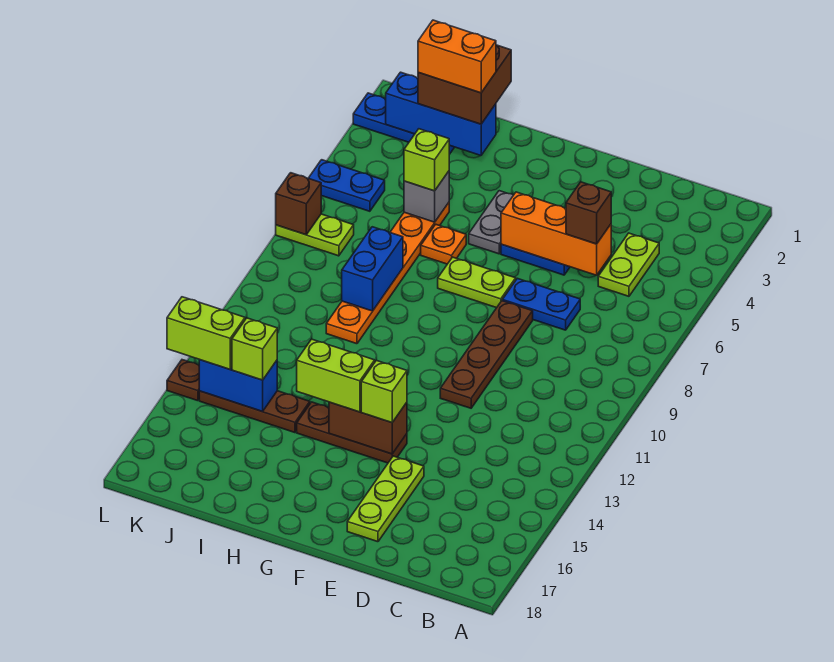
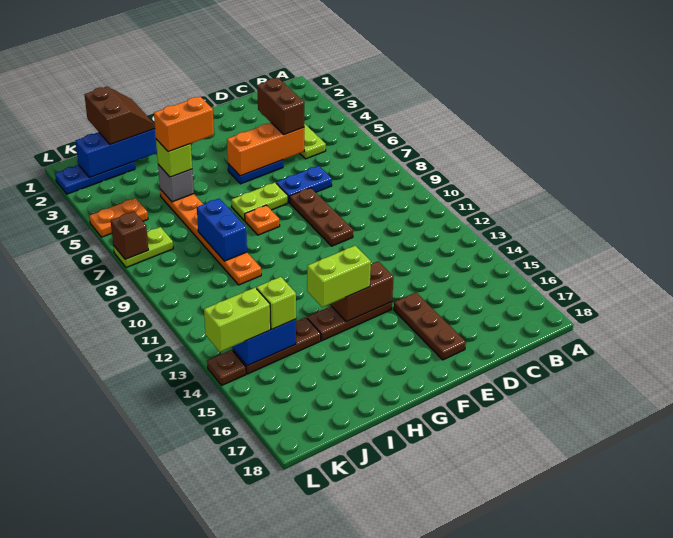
brown brick D5 level 3 -> brown brick D4:D5 level 3
brown plate E8:E11 level 1 -> brown plate E8:E10 level 1
lime plate E15:E17 level 1 -> brown plate E15:E17 level 1
lime brick F14 level 3 -> none
grey plate G4:G5 level 1 -> none
orange plate H6 level 1 -> orange plate G8 level 1
brown brick I1:J2 level 3 -> brown slope I1:J2 level 3 top J
orange brick I2:J2 level 4 -> orange brick H5:I5 level 4
blue plate K5:L5 level 1 -> orange plate K5:L5 level 1

